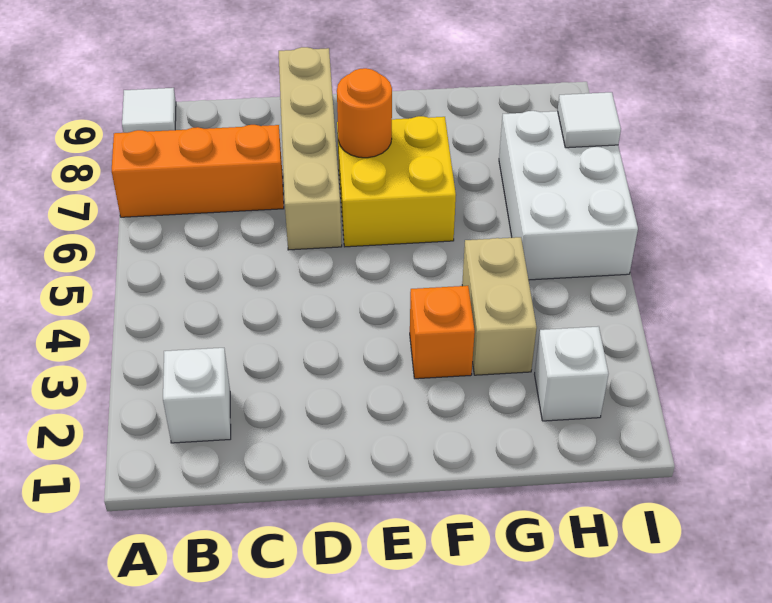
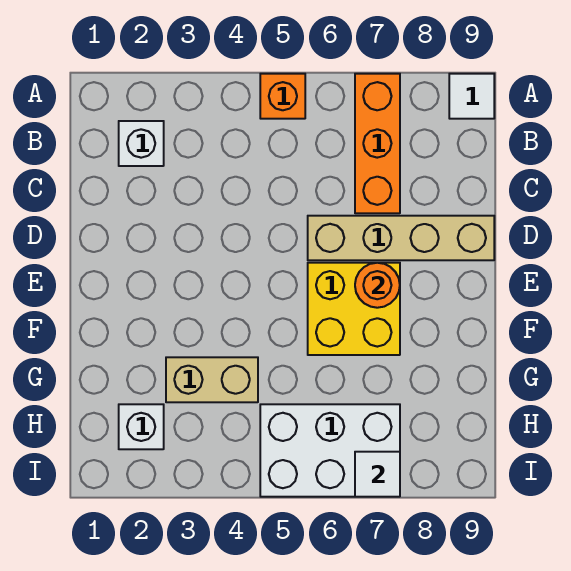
orange brick F3 level 1 -> orange brick A5 level 1

